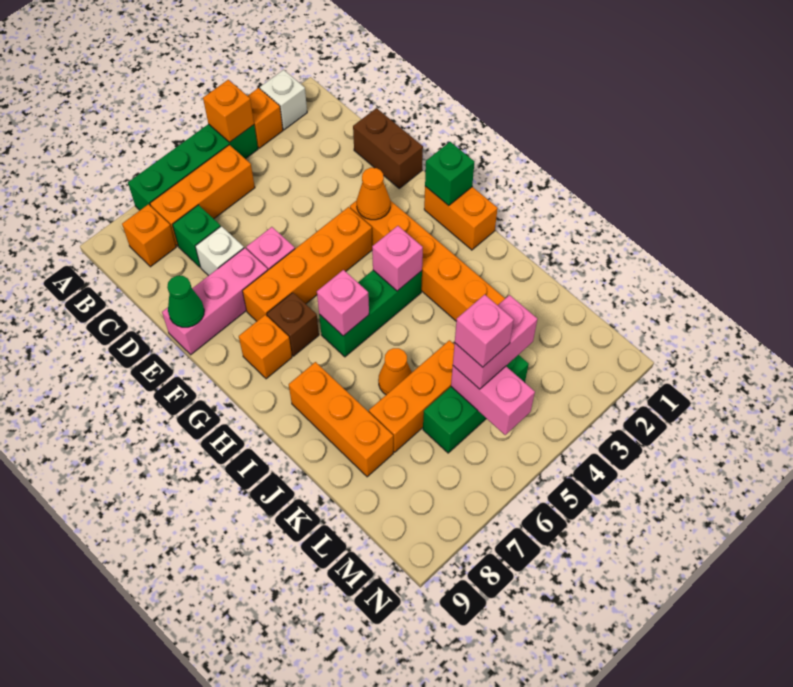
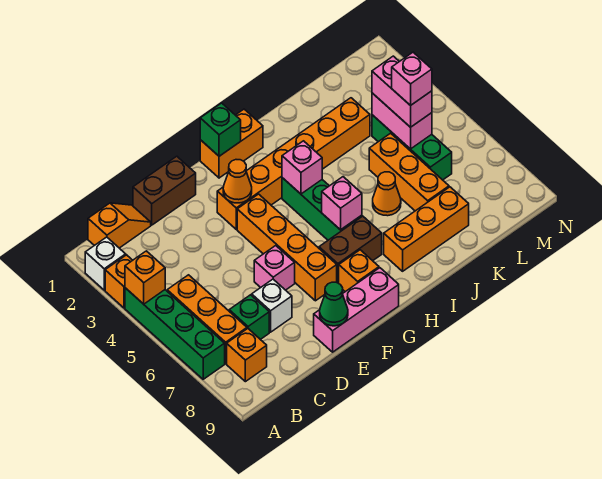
none -> orange slope B1:C1 level 1 top B
pink brick E7:E9 level 1 -> pink brick E9:G9 level 1
brown brick G7 level 1 -> brown brick G7:H7 level 1
pink brick L5:M5 level 2 -> pink brick L4:L5 level 2

